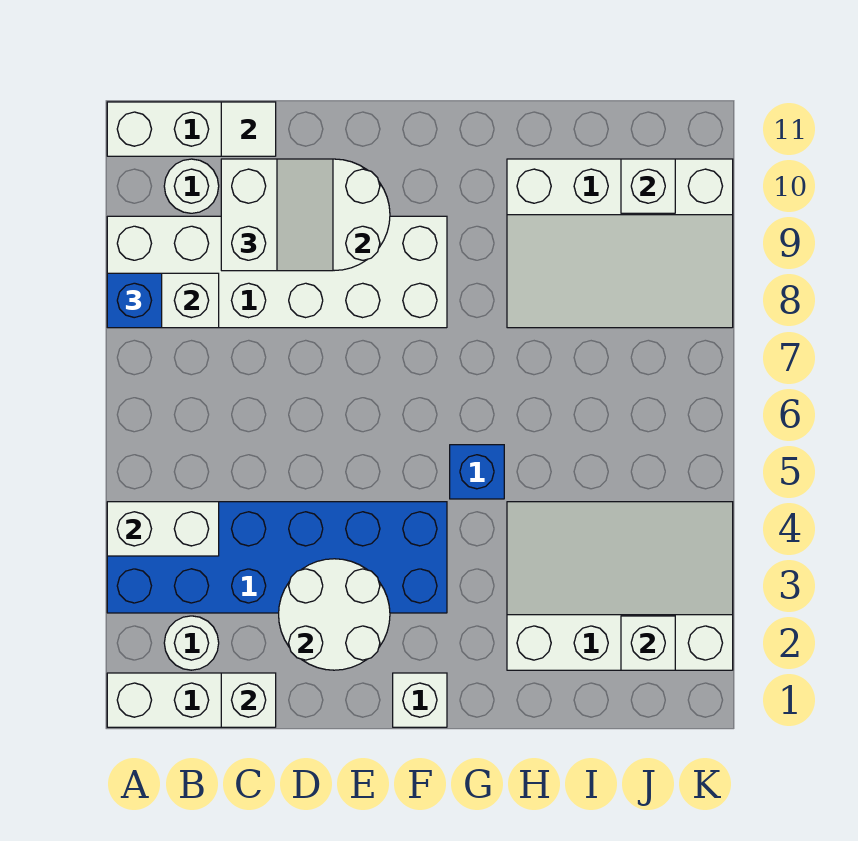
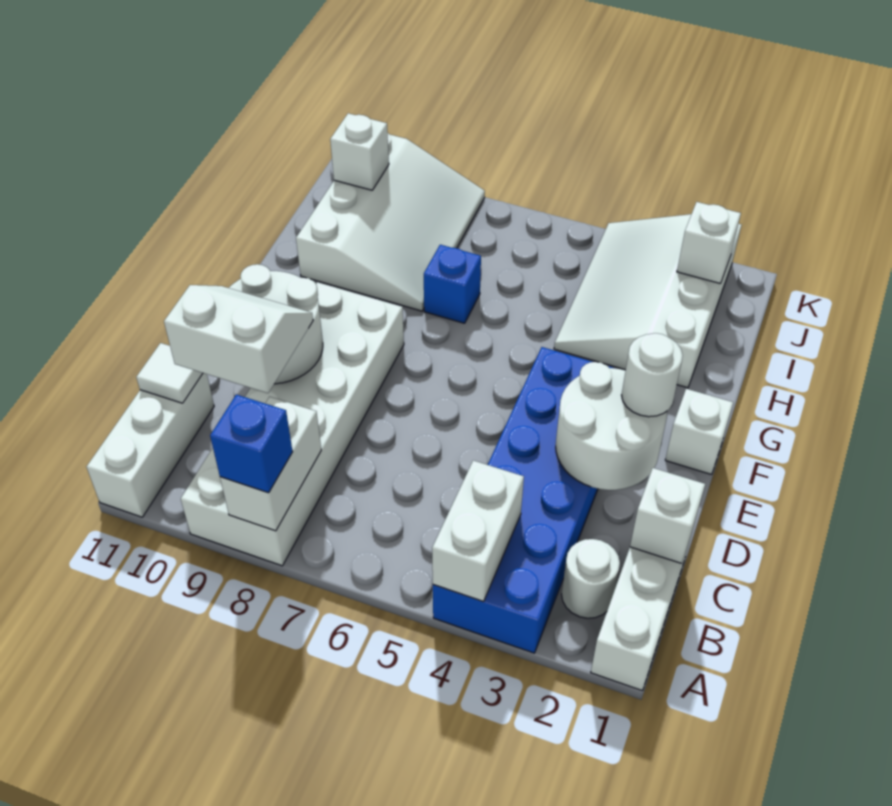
white round brick B10 level 1 -> white round brick E2 level 3
blue brick G5 level 1 -> blue brick H7 level 1

